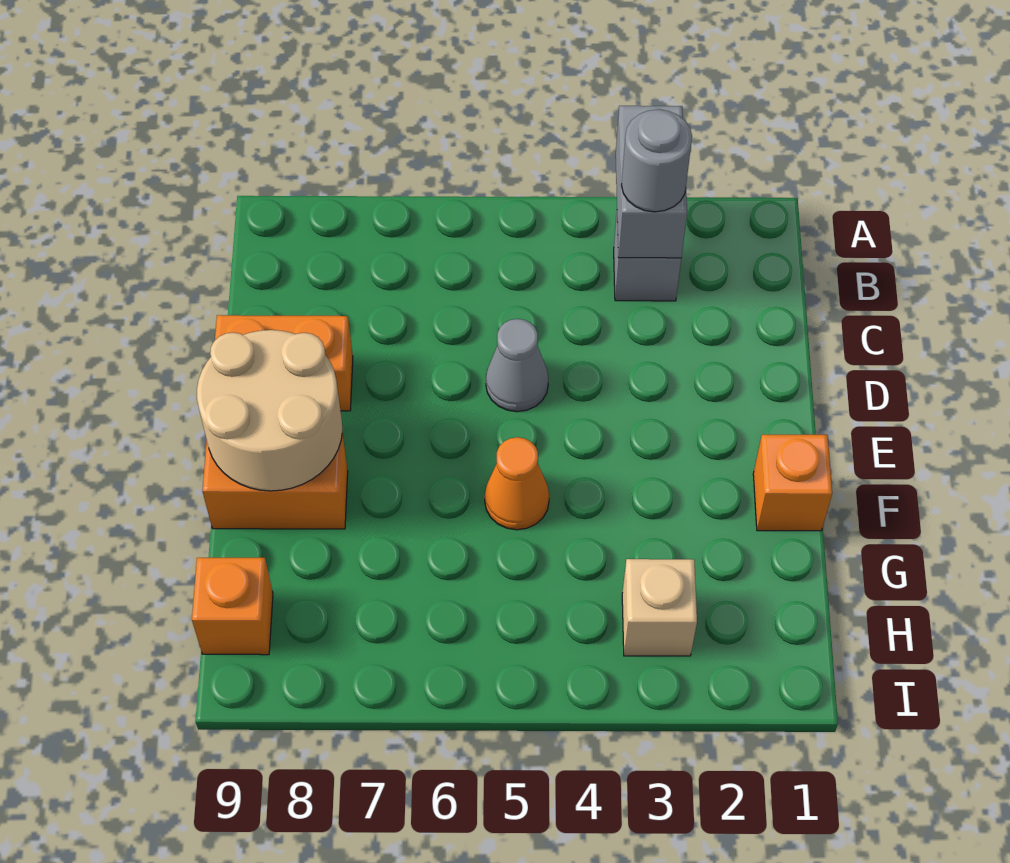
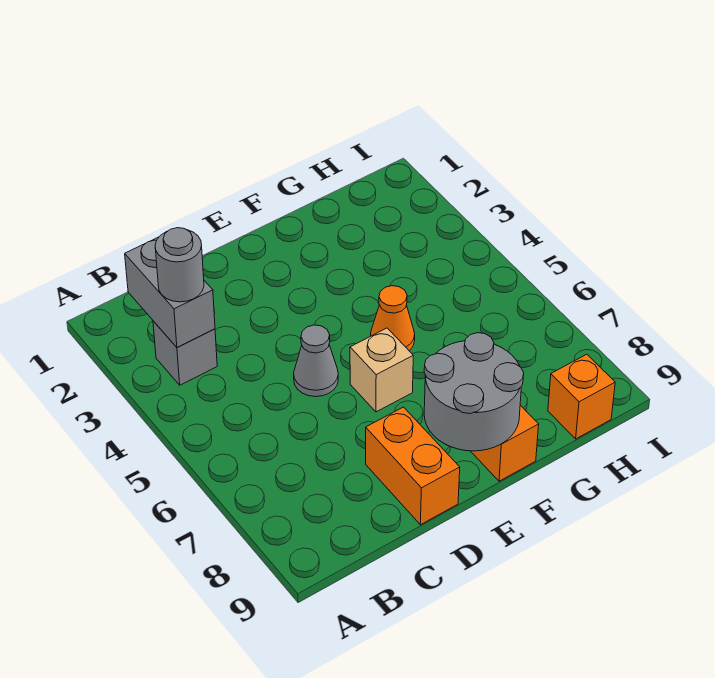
grey brick A3:B3 level 2 -> grey brick B2:B3 level 2
tan round brick E8:F9 level 2 -> grey round brick E8:F9 level 2
orange brick F1 level 1 -> none
tan brick H3 level 1 -> tan brick E6 level 1

